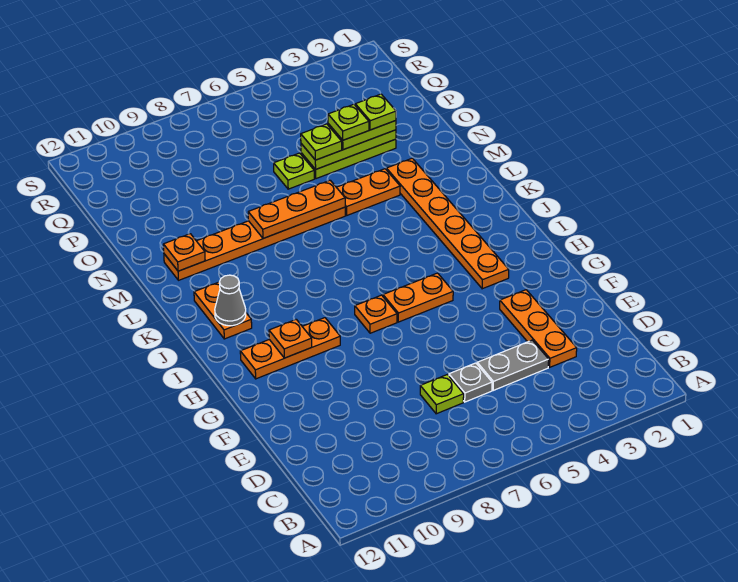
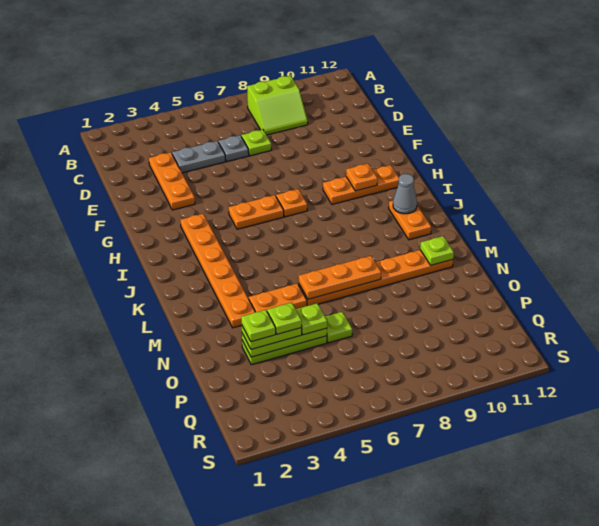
none -> lime slope B8:C9 level 1 top B
orange plate M11 level 2 -> lime plate M11 level 2

